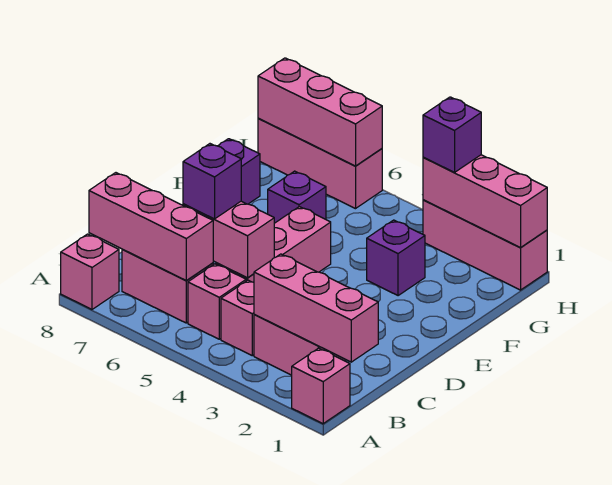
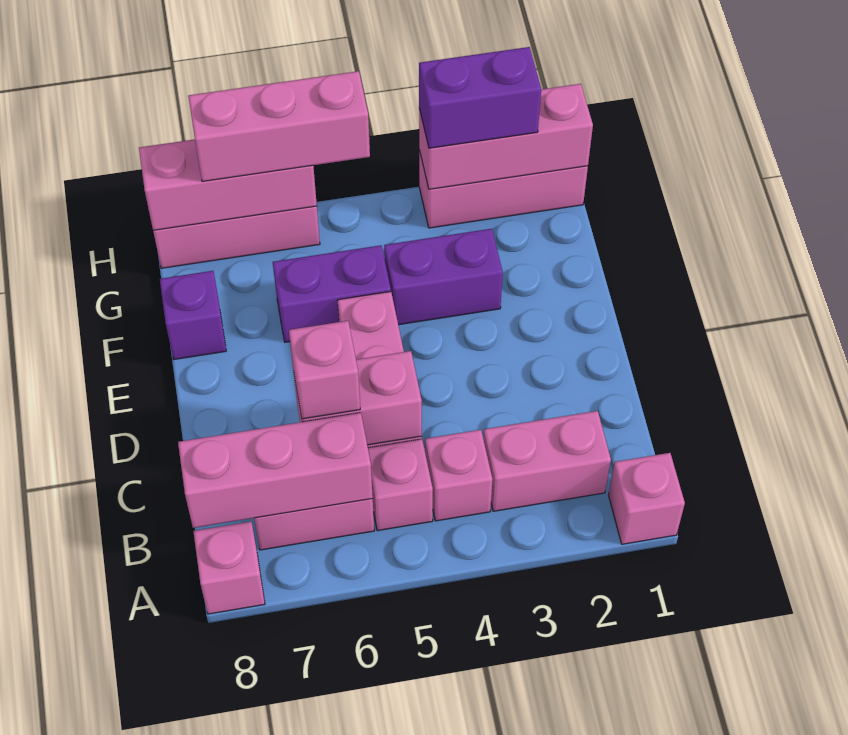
pink brick B1:B3 level 2 -> pink brick H5:H7 level 3
purple brick C6 level 3 -> pink brick C6 level 3
purple brick F3 level 1 -> purple brick F3:F4 level 1
purple brick F6 level 1 -> purple brick F5:F6 level 1
purple brick H3 level 3 -> purple brick H2:H3 level 3

